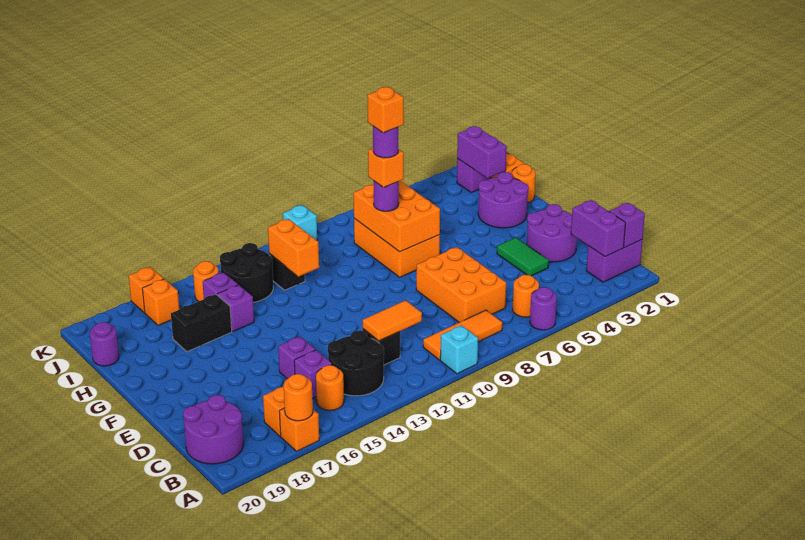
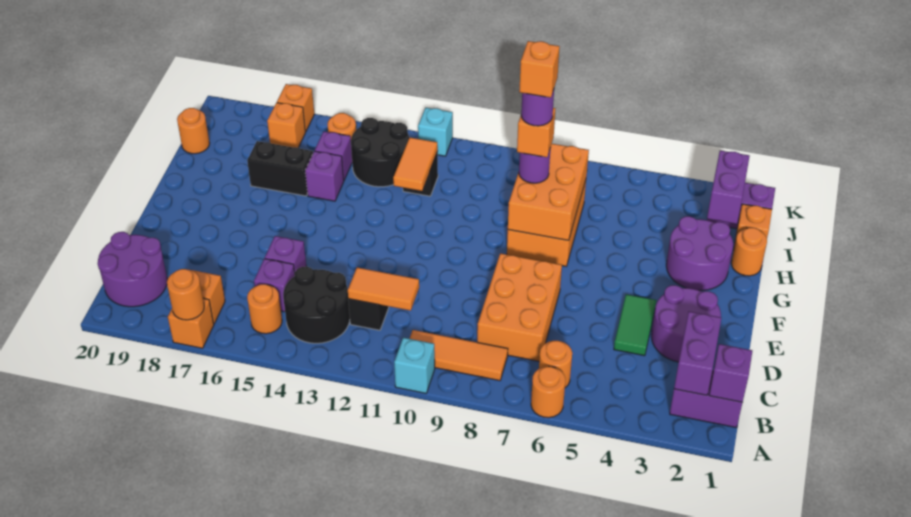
purple round brick A6 level 1 -> orange round brick A6 level 1
orange brick H12:I12 level 2 -> orange tile H12:I12 level 2
purple round brick I20 level 1 -> orange round brick I20 level 1
cyan brick K10 level 1 -> cyan brick K12 level 1

